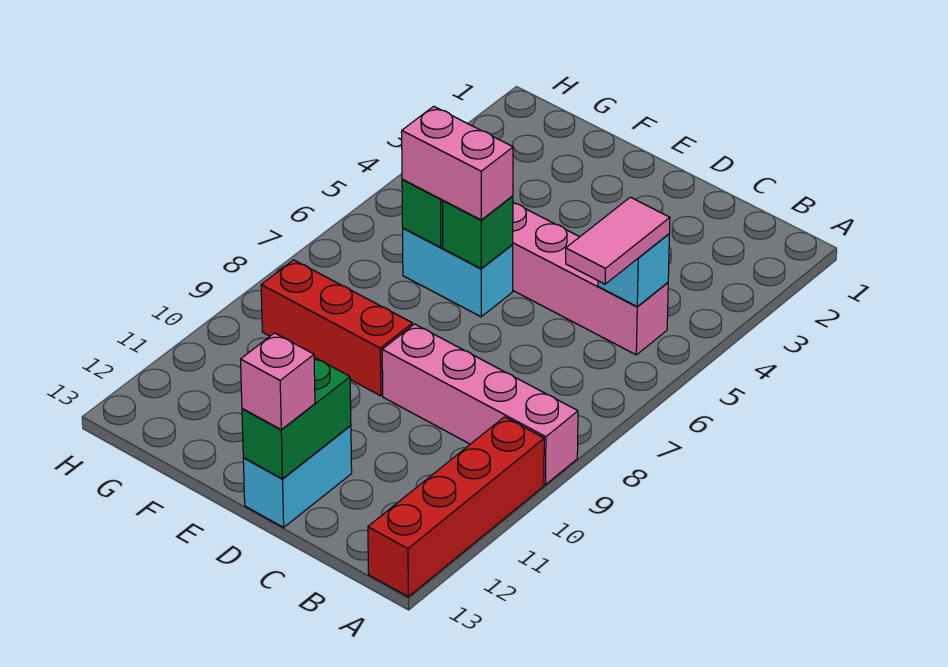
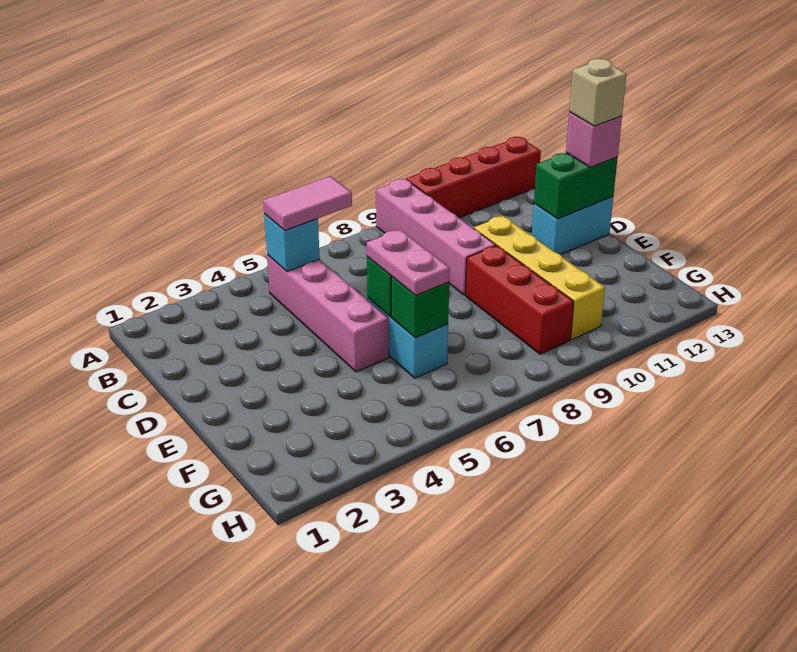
none -> yellow brick D10:G10 level 1
none -> tan brick D13 level 4
pink brick E6:F6 level 3 -> pink plate E6:F6 level 3

